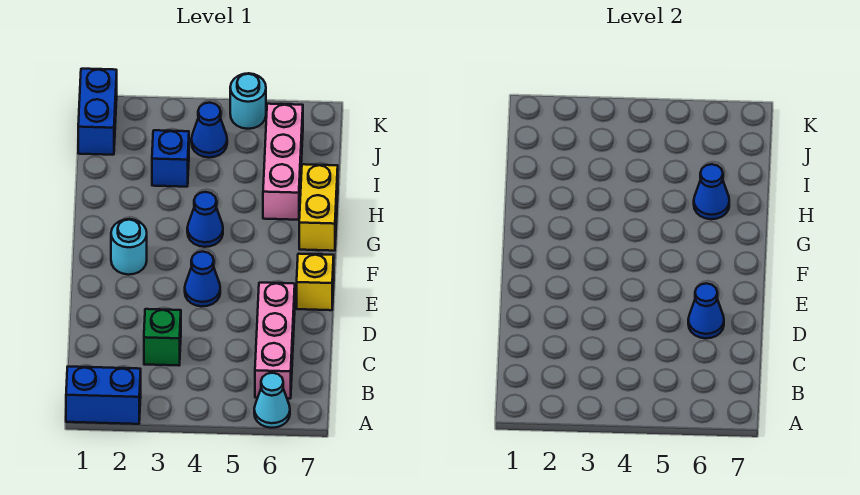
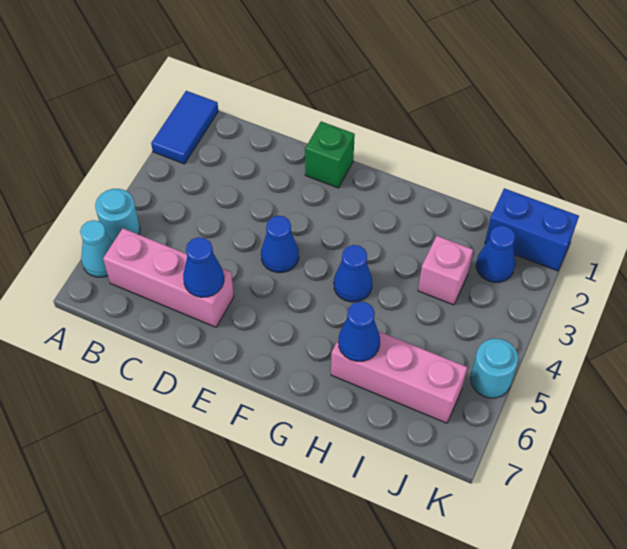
blue brick A1:A2 level 1 -> blue tile A1:A2 level 1
green brick C3 level 1 -> green brick E1 level 1
yellow brick E7 level 1 -> none
cyan round brick F2 level 1 -> cyan round brick A5 level 1
yellow brick G7:H7 level 1 -> none
blue brick I3 level 1 -> pink brick I3 level 1
blue cone J4 level 1 -> blue cone J2 level 1

